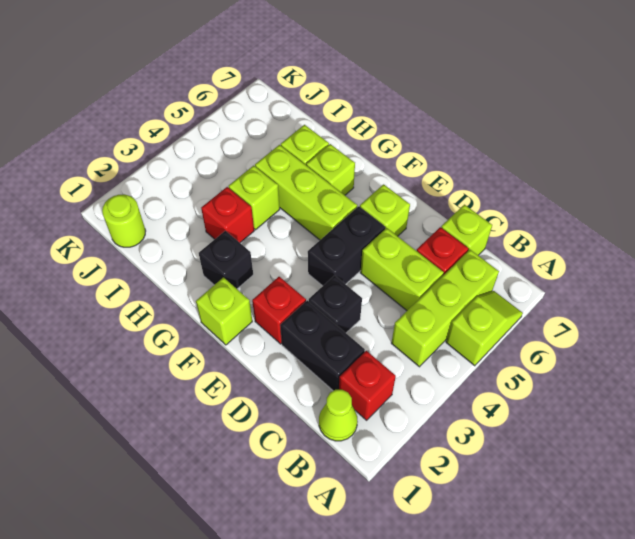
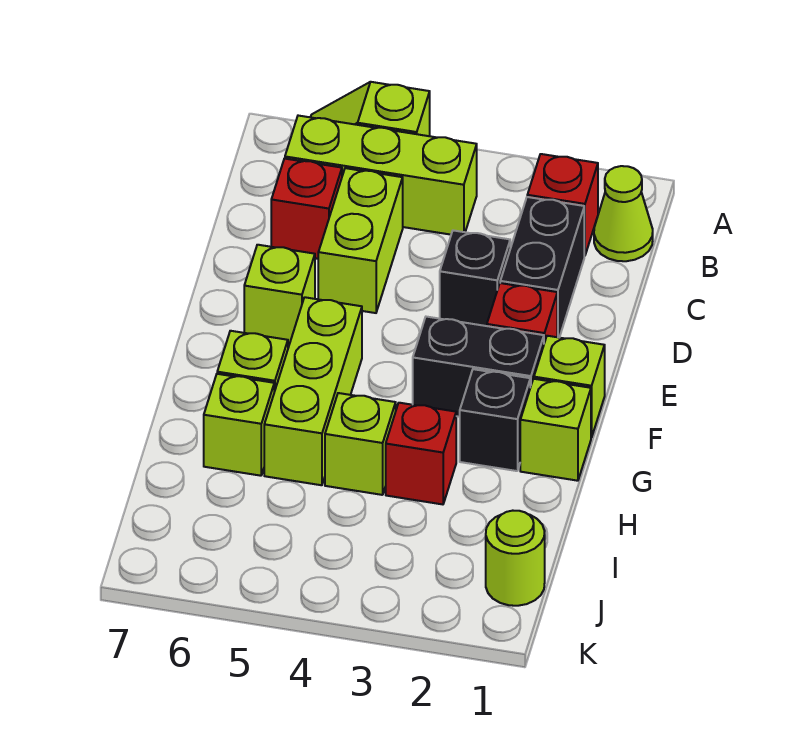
lime brick C7 level 1 -> lime brick G1 level 1
black brick E4:E5 level 1 -> black brick F2:F3 level 1

